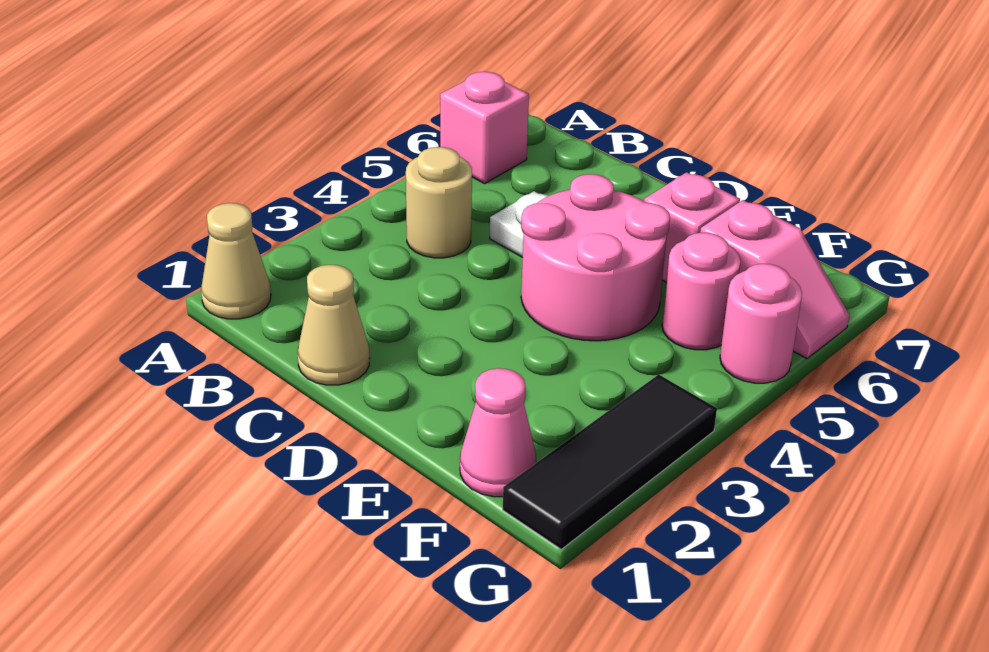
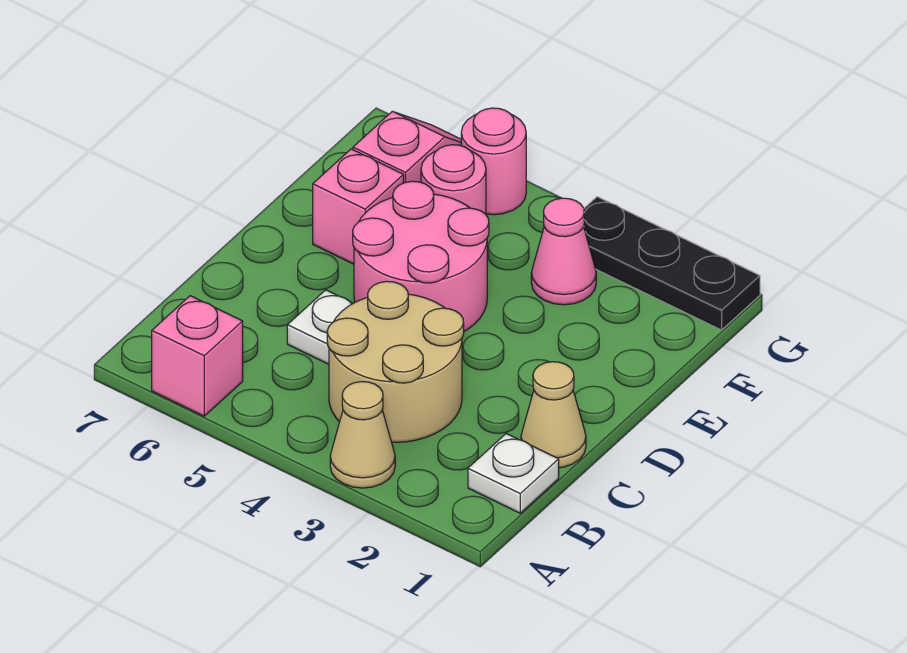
tan cone A1 level 1 -> tan cone A3 level 1
none -> white plate B1 level 1
tan round brick B4 level 1 -> tan round brick B3:C4 level 1
pink cone F1 level 1 -> pink cone F3 level 1
black tile G1:G3 level 1 -> black plate G1:G3 level 1

